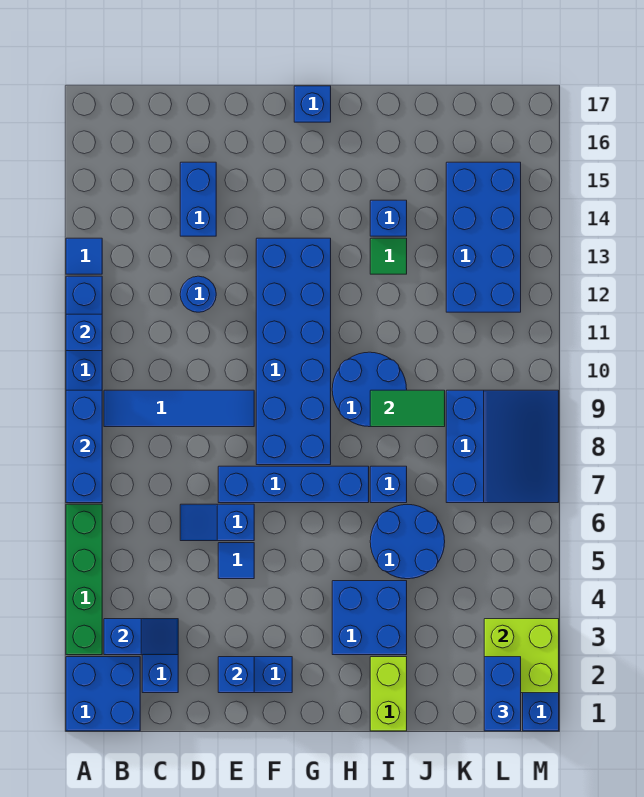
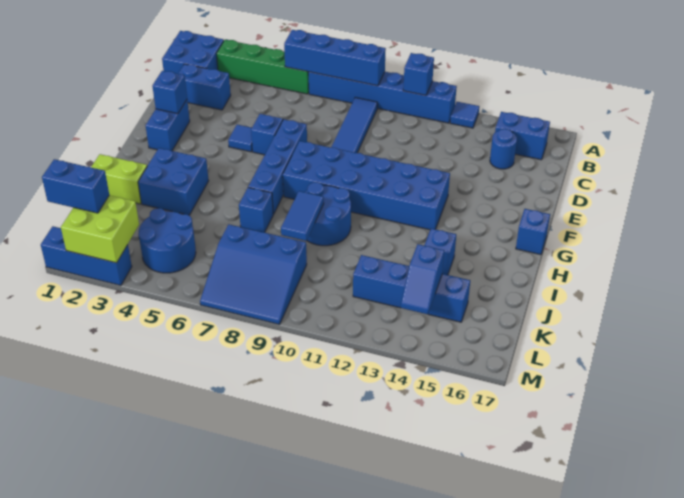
blue brick A7:A9 level 2 -> blue brick A6:A9 level 2
blue slope B3:C3 level 2 top B -> blue slope K14:L14 level 2 top K
blue round brick D12 level 1 -> blue round brick C15 level 1
blue brick D14:D15 level 1 -> blue brick B15:B16 level 1
blue round brick I5:J6 level 1 -> blue round brick K4:L5 level 1
green tile I9:J9 level 2 -> blue tile I9:J9 level 2
green tile I13 level 1 -> none
blue brick K12:L15 level 1 -> blue brick K12:K15 level 1

